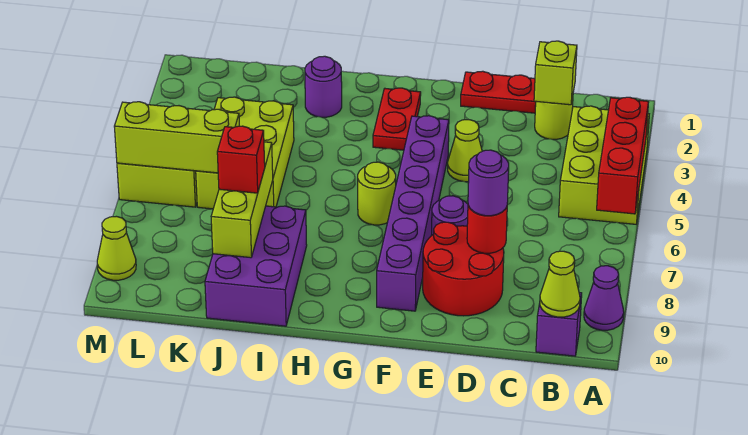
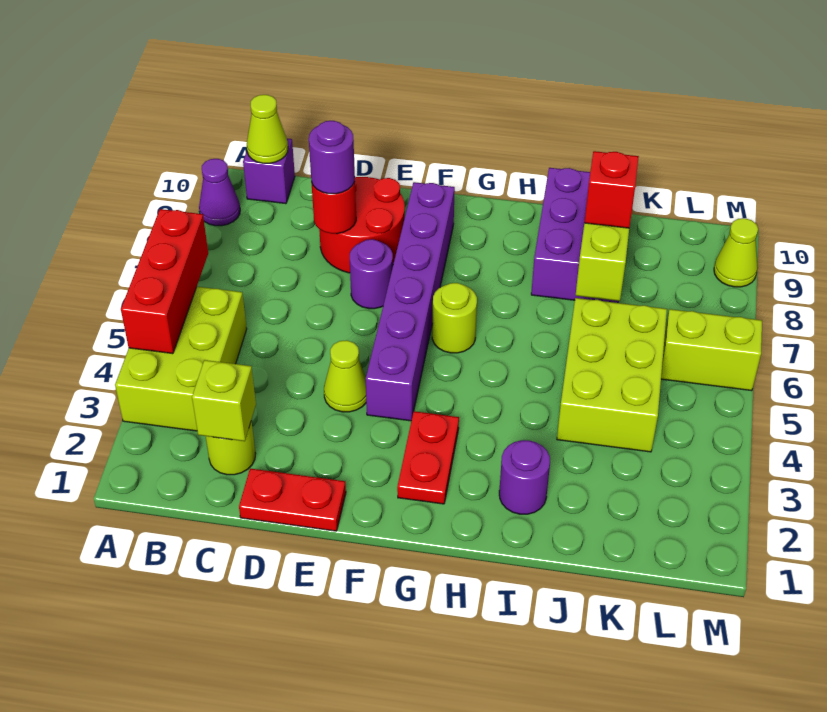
lime brick K6:M6 level 2 -> none

